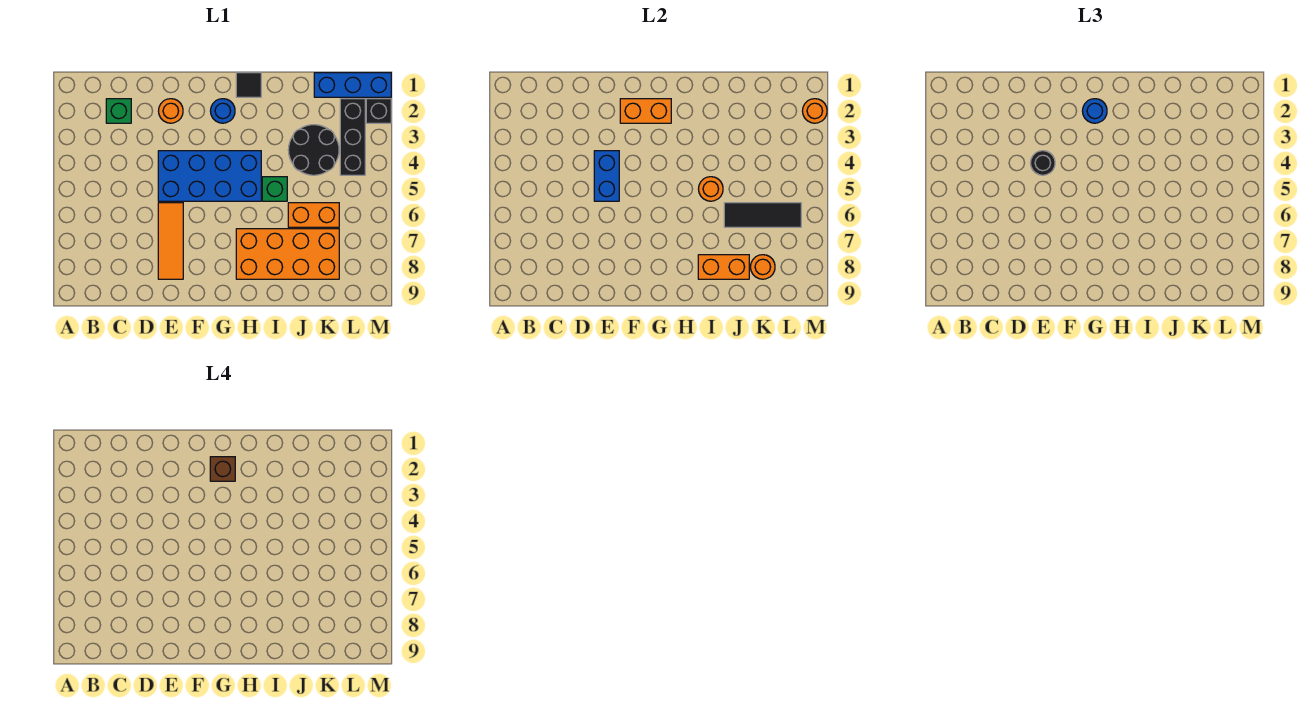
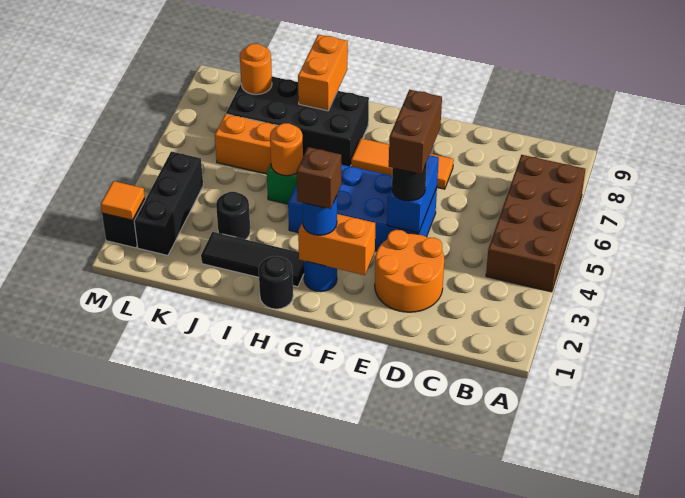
none -> brown brick A4:B7 level 1
green brick C2 level 1 -> none
orange round brick E2 level 1 -> orange round brick D2:E3 level 1
none -> brown brick E4:E5 level 4
orange tile E6:E8 level 1 -> orange tile E7:G7 level 1
black tile H1 level 1 -> black round brick H1 level 1
orange brick H7:K8 level 1 -> black brick H7:K8 level 1
orange brick I8:J8 level 2 -> orange brick I8:I9 level 2
black round brick J3:K4 level 1 -> black round brick J3 level 1
black tile J6:L6 level 2 -> black tile H2:J2 level 1
blue brick K1:M1 level 1 -> none
orange round brick M2 level 2 -> orange tile M2 level 2

